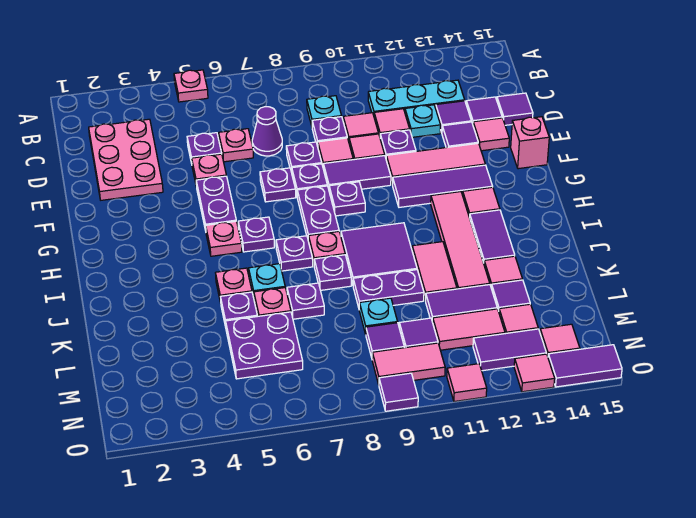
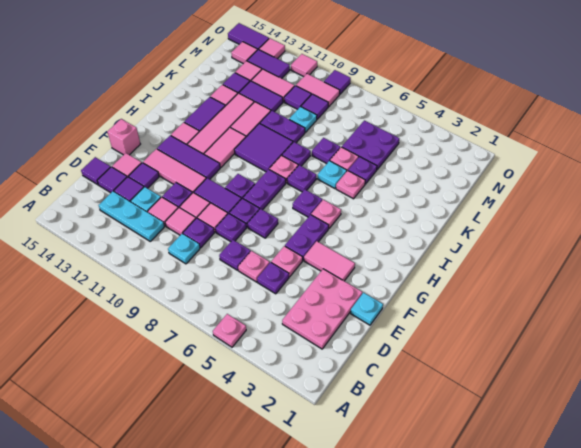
purple cone D7 level 1 -> purple plate D7 level 1
none -> cyan plate E1 level 1
none -> pink tile F3:F4 level 1
none -> pink tile H11:I11 level 1

